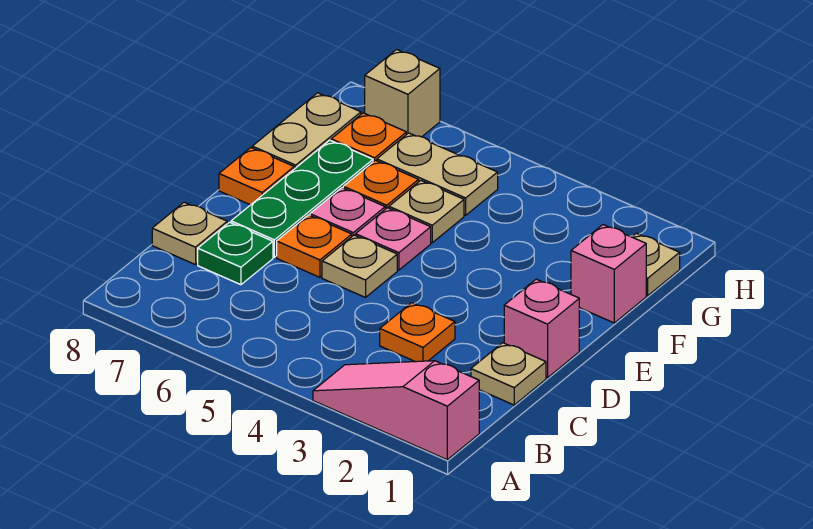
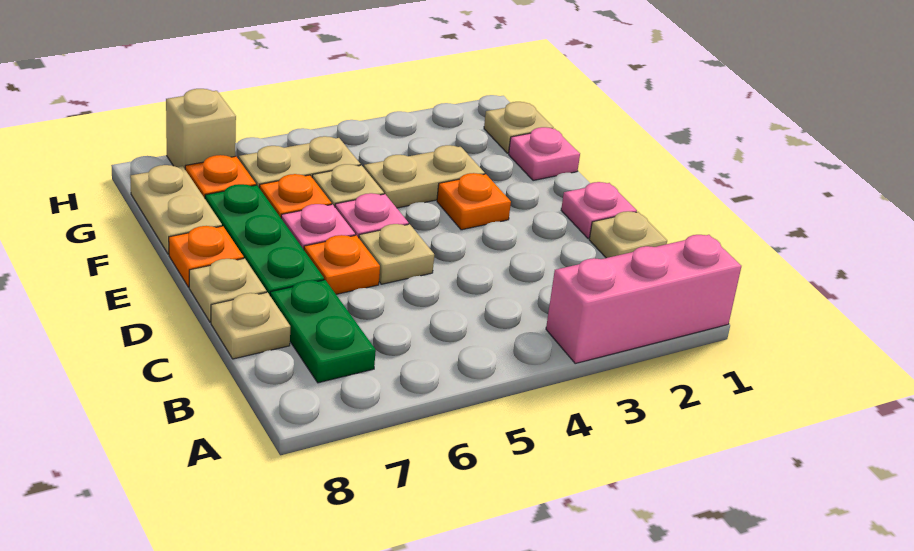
pink slope A1:A3 level 1 top 1 -> pink brick A1:A3 level 1
orange plate C3 level 1 -> orange plate E3 level 1
green plate C7 level 1 -> green plate B7:C7 level 1
pink brick D1 level 1 -> pink plate D1 level 1
none -> tan plate D8 level 1
pink brick F1 level 1 -> pink plate F1 level 1
none -> tan plate F3:F4 level 1

